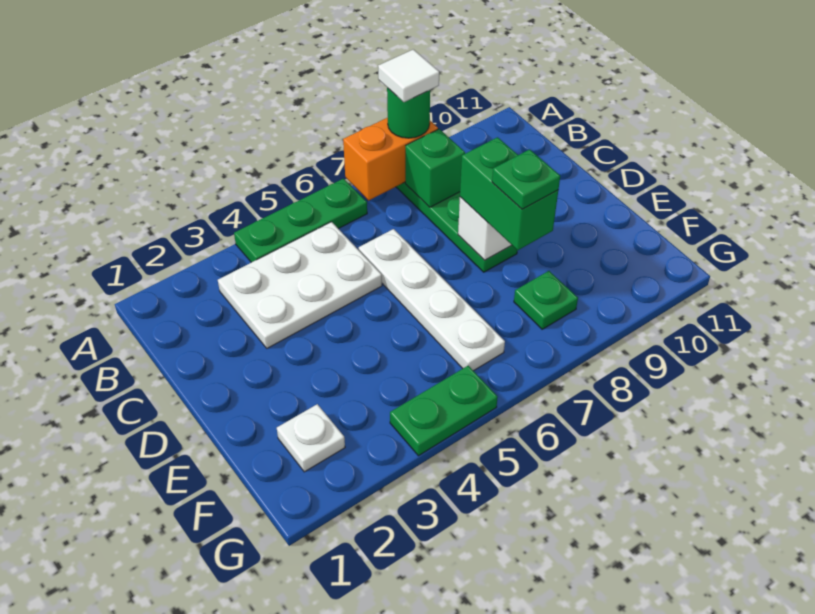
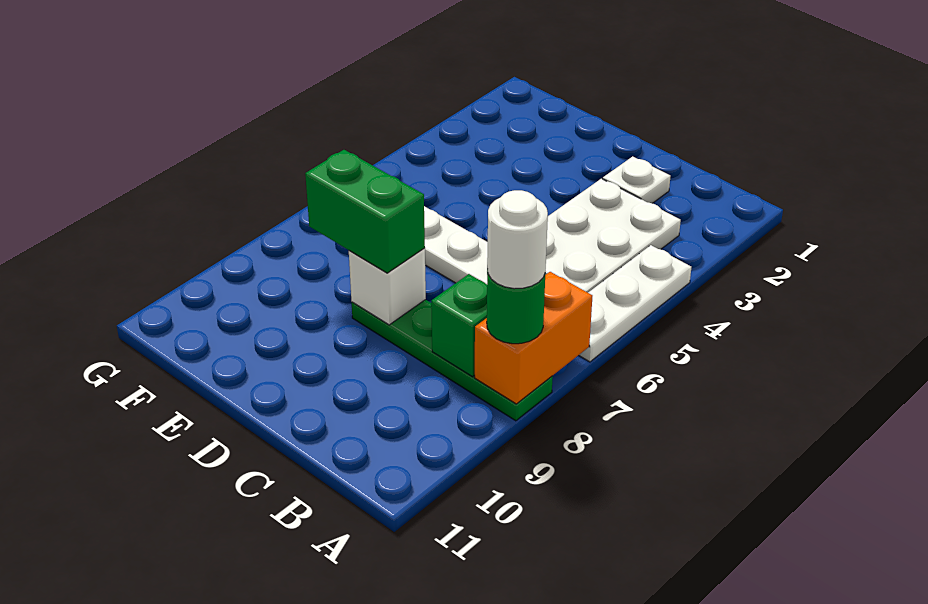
green plate A4:A6 level 1 -> white plate A4:A6 level 1
white tile A8 level 4 -> white round brick A8 level 4
green plate E8 level 4 -> none
white plate F2 level 1 -> white plate C2 level 1
green plate F8 level 1 -> none
green plate G4:G5 level 1 -> none

